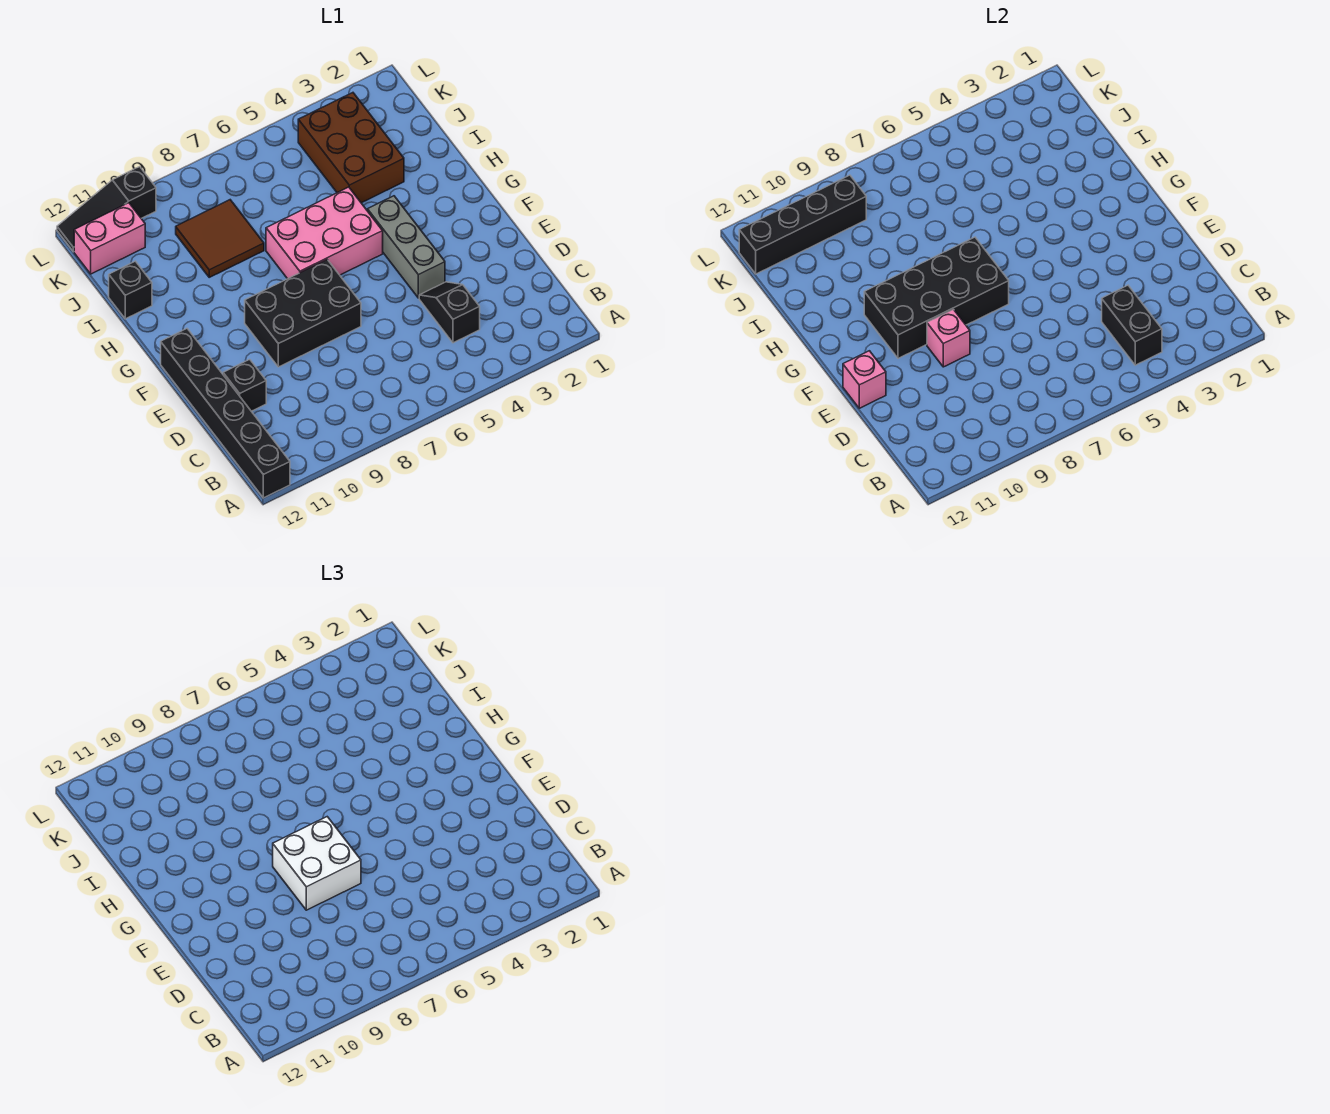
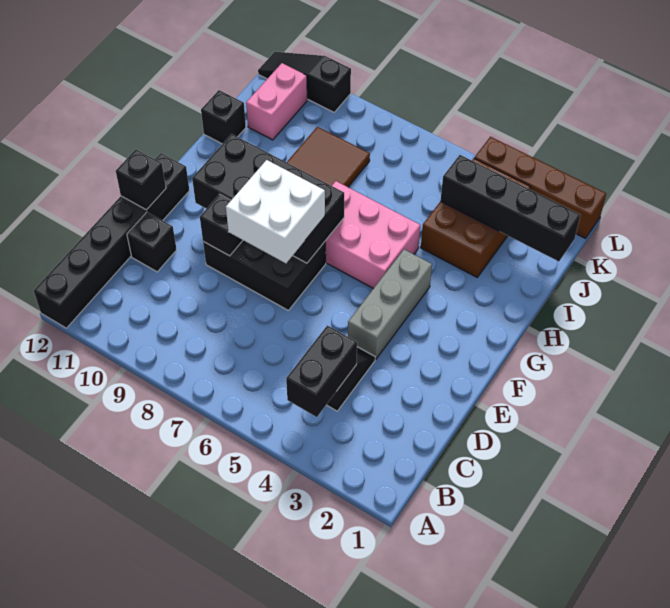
pink brick E9 level 2 -> black brick E9 level 2
pink brick E12 level 2 -> black brick E12 level 2
black brick K9:K12 level 2 -> black brick J1:J4 level 2
pink brick K11:K12 level 1 -> pink brick J11:K11 level 1
none -> brown brick L1:L4 level 1

